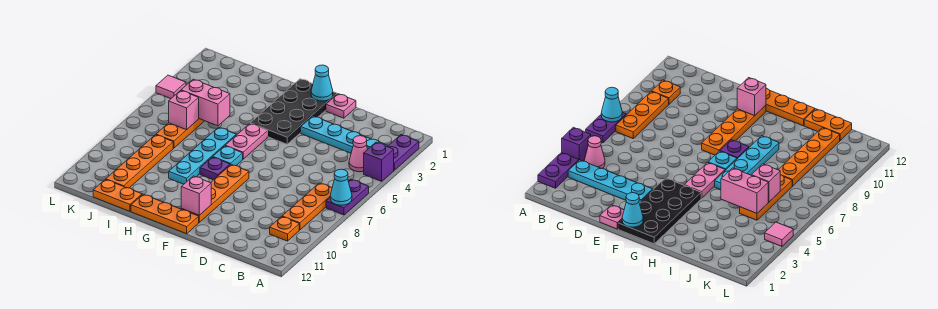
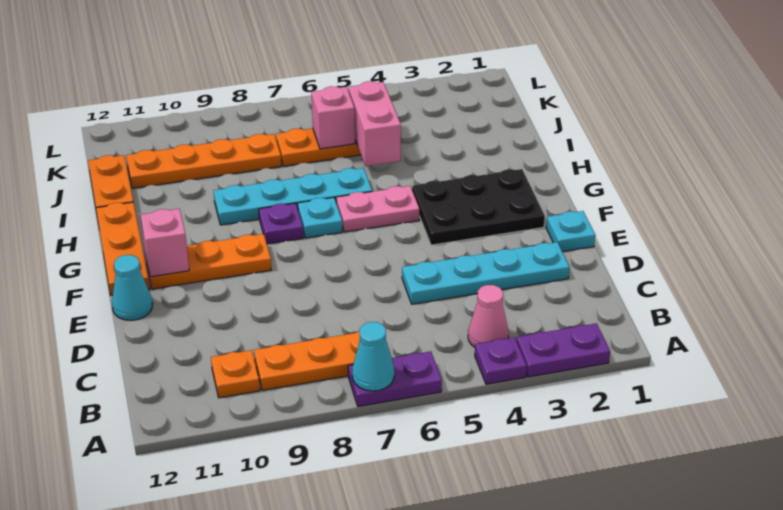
purple brick A4 level 1 -> purple plate A4 level 1
cyan plate B3:E3 level 1 -> cyan plate D2:D5 level 1
pink plate E1 level 1 -> cyan plate E1 level 1
black plate F1:G4 level 1 -> black plate F2:G4 level 1
cyan cone F1 level 2 -> cyan cone E12 level 1
orange plate F8:F11 level 1 -> orange plate F9:F11 level 1
pink tile L4 level 1 -> none

